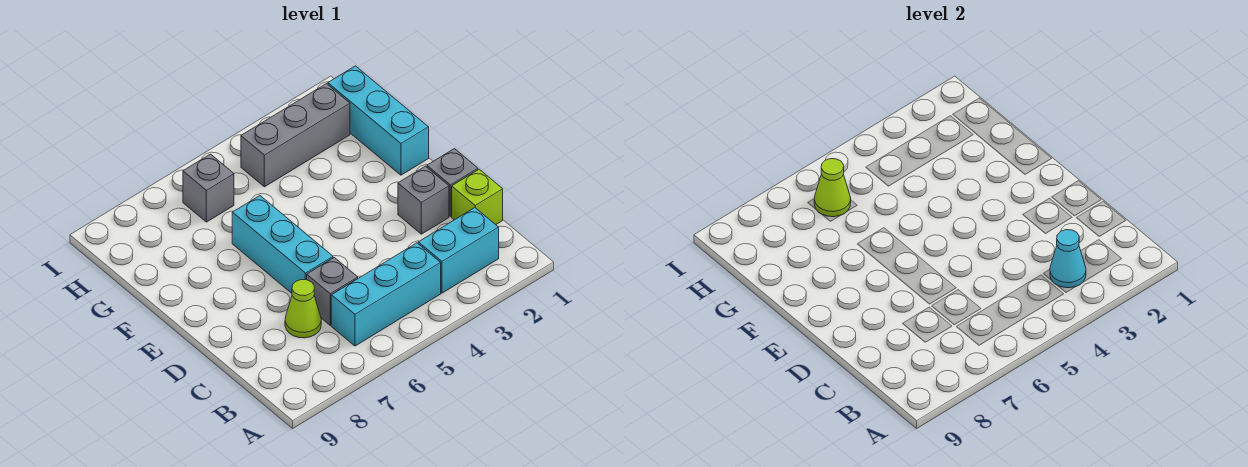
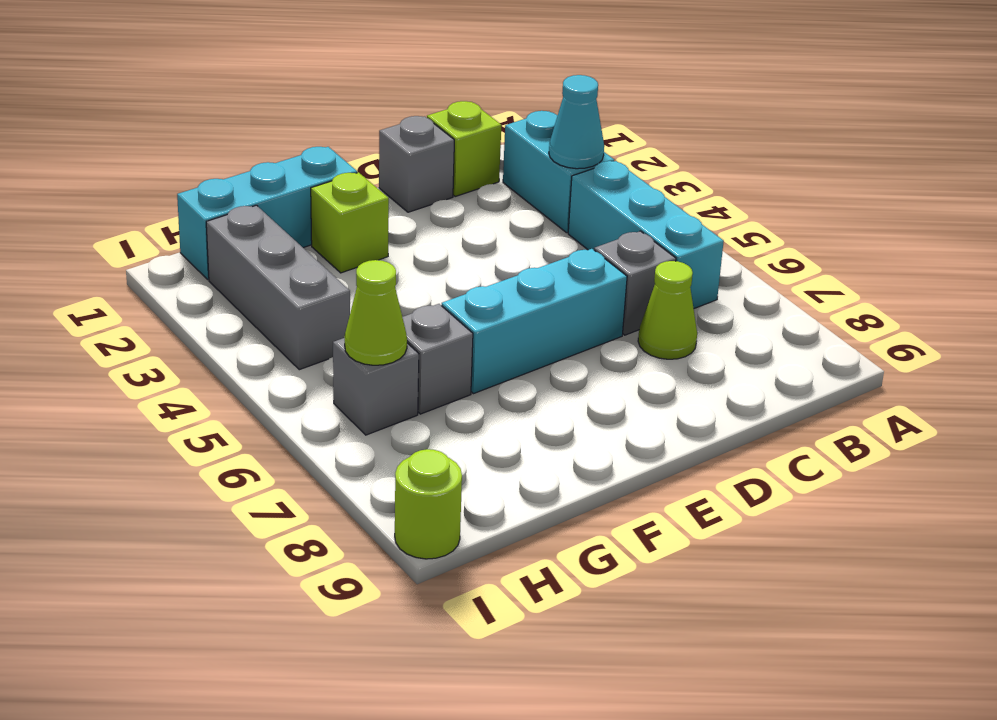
grey brick D2 level 1 -> grey brick G6 level 1
none -> lime brick F2 level 1
none -> lime round brick I9 level 1

